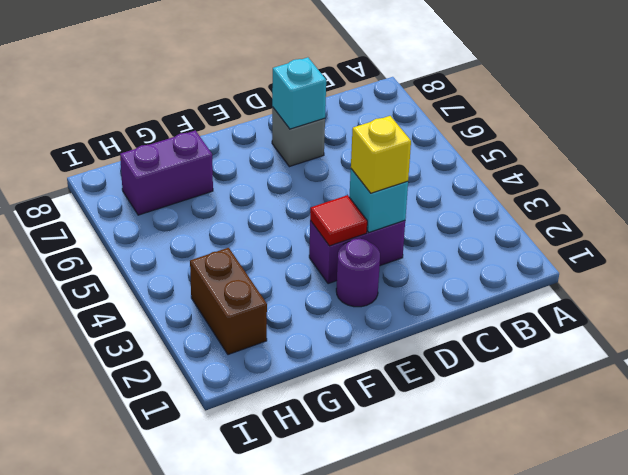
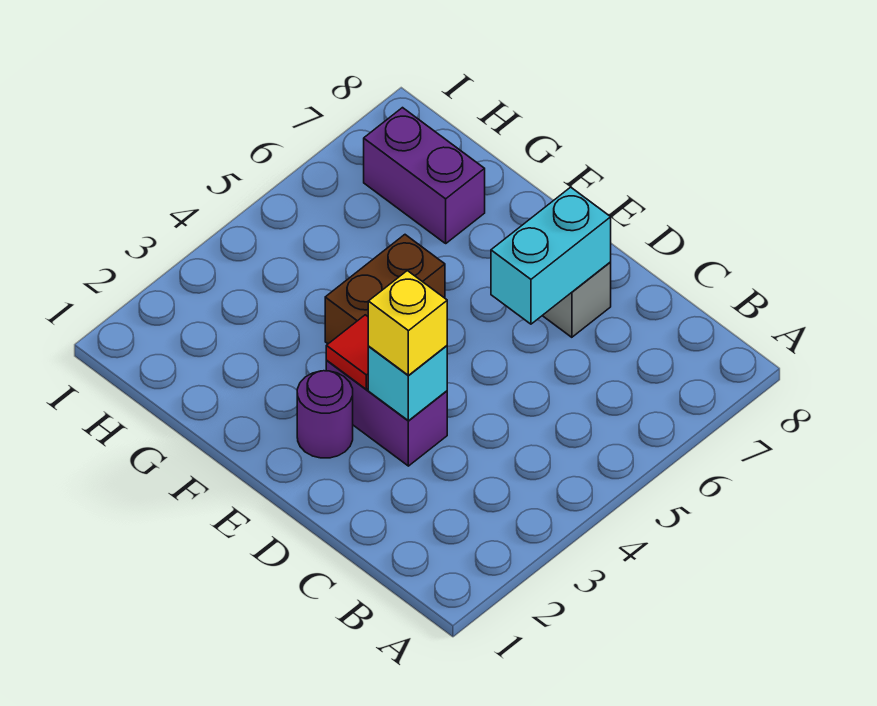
cyan brick D7 level 2 -> cyan brick D6:D7 level 2
brown brick H2:H3 level 1 -> brown brick F4:F5 level 1

